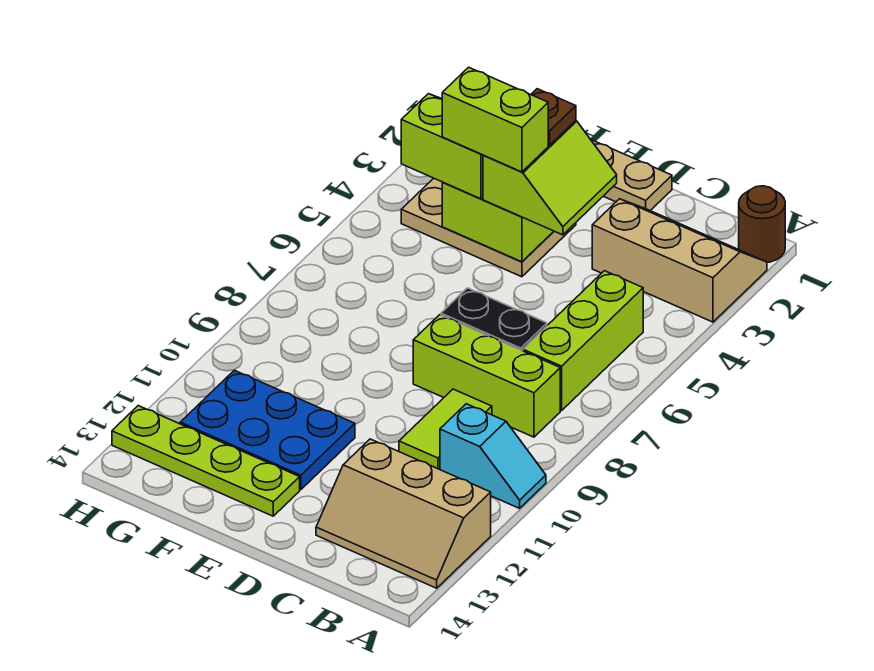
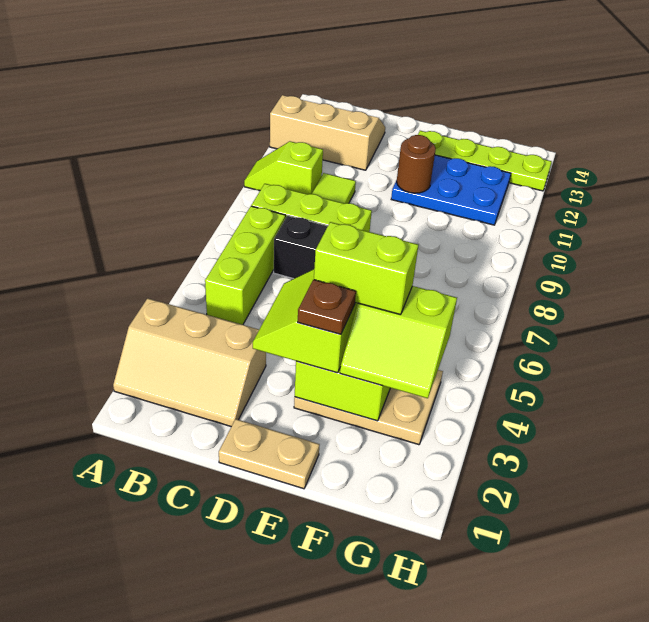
brown round brick A1 level 1 -> brown round brick E11 level 2
cyan slope A10:B10 level 1 top B -> lime slope A10:B10 level 1 top B

